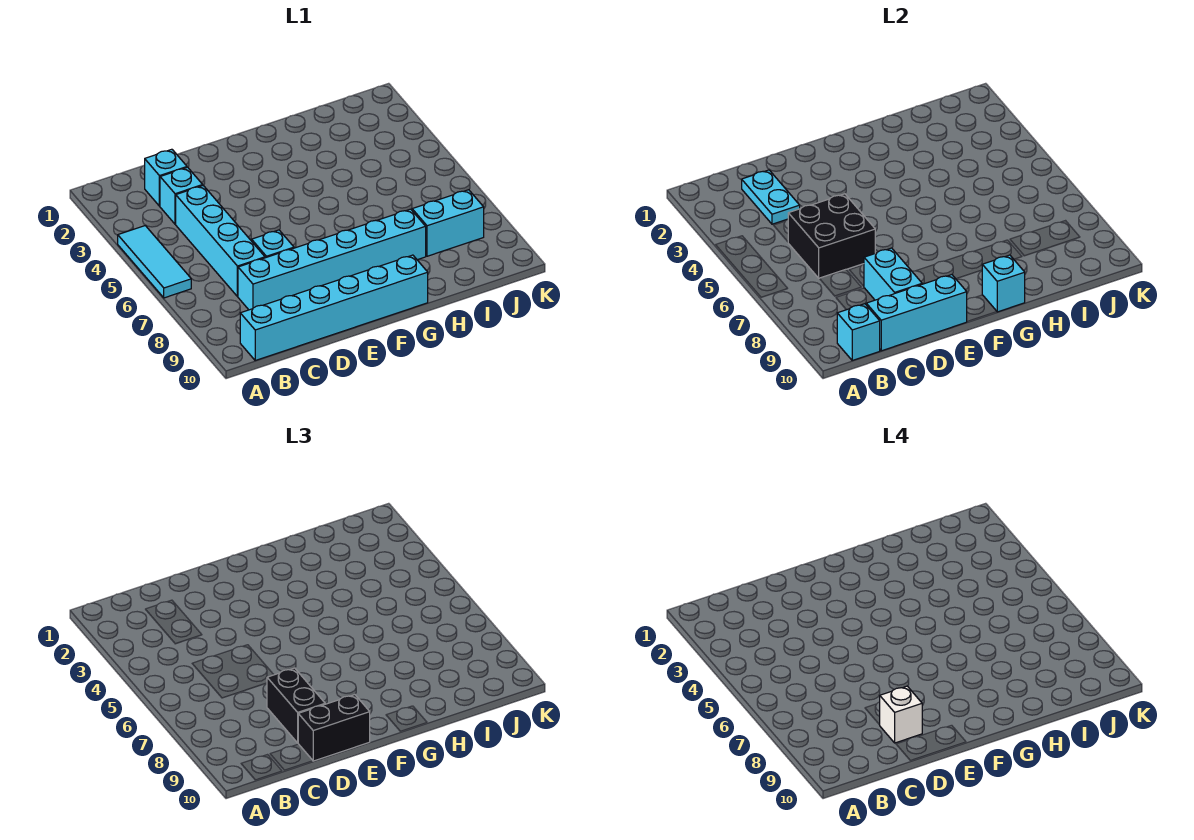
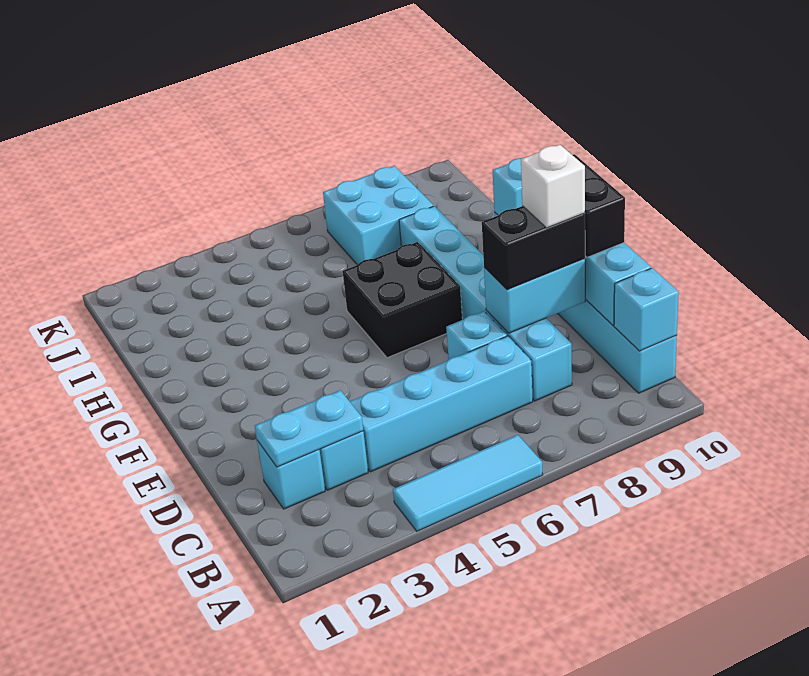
black brick C5:D6 level 2 -> black brick F6:G7 level 1
cyan brick I8:J8 level 1 -> cyan brick I7:J8 level 1

